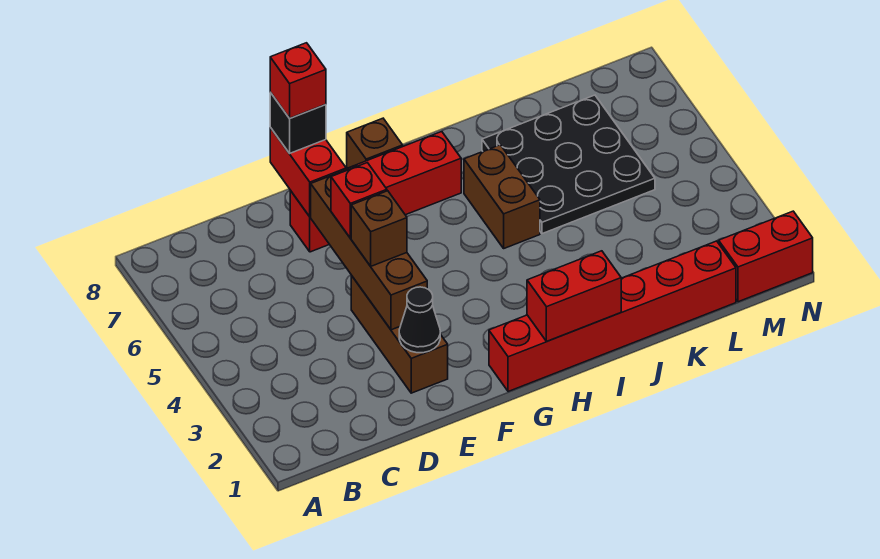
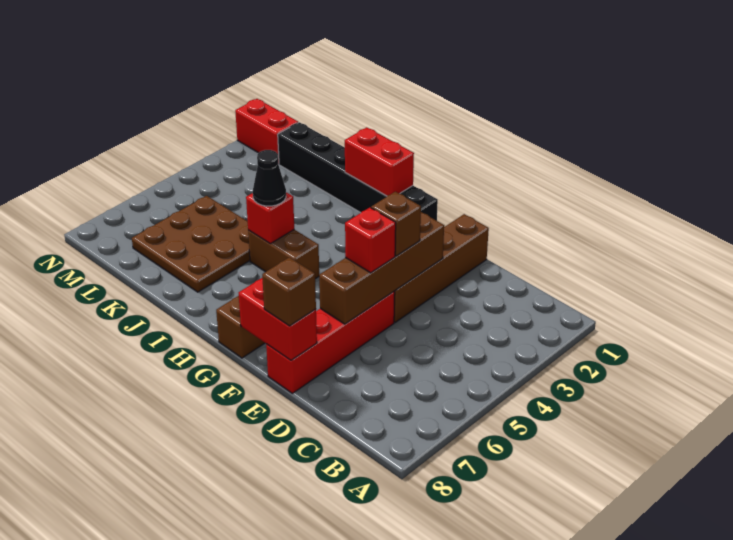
brown brick E2:E4 level 1 -> brown brick E1:E4 level 1
black cone E2 level 2 -> black cone I5 level 3
red brick E7:H7 level 1 -> red brick E5:E8 level 1
red brick E7:E8 level 2 -> red brick E8:F8 level 2
black brick E8 level 3 -> brown brick E8 level 3
red brick E8 level 4 -> red brick I5 level 2
red brick G1:L1 level 1 -> black brick G1:L1 level 1
brown brick I5:I6 level 1 -> brown brick H5:I5 level 1
black plate J5:L7 level 1 -> brown plate J5:L7 level 1

